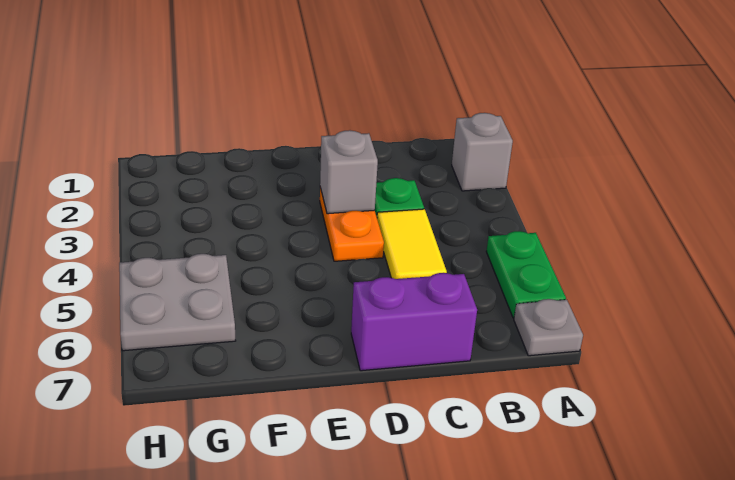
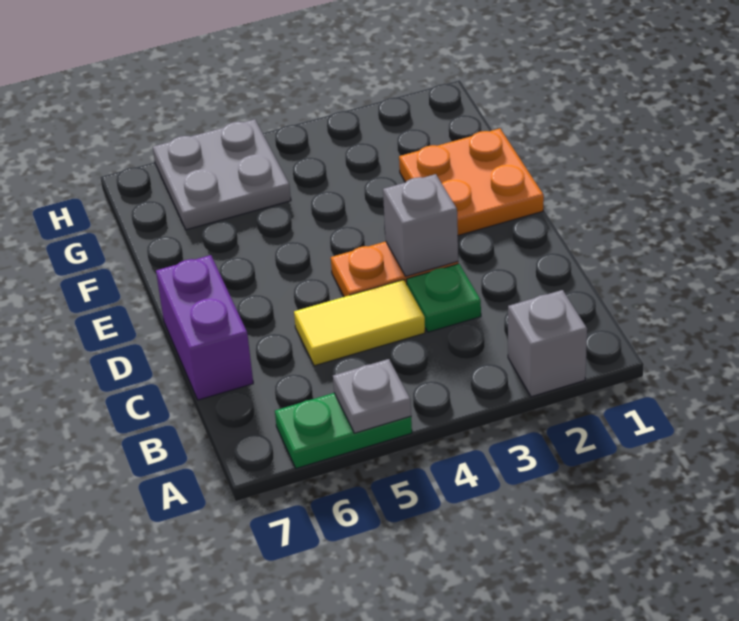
grey plate A7 level 1 -> grey plate A5 level 2
none -> orange plate E1:F2 level 1

